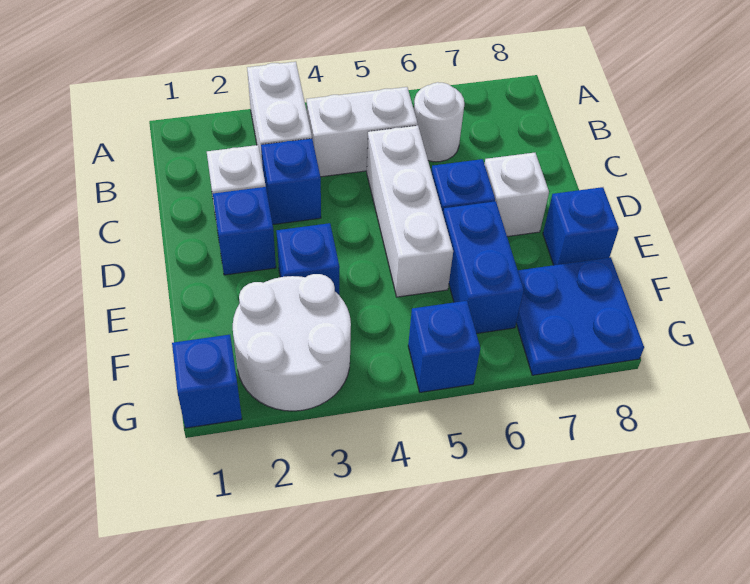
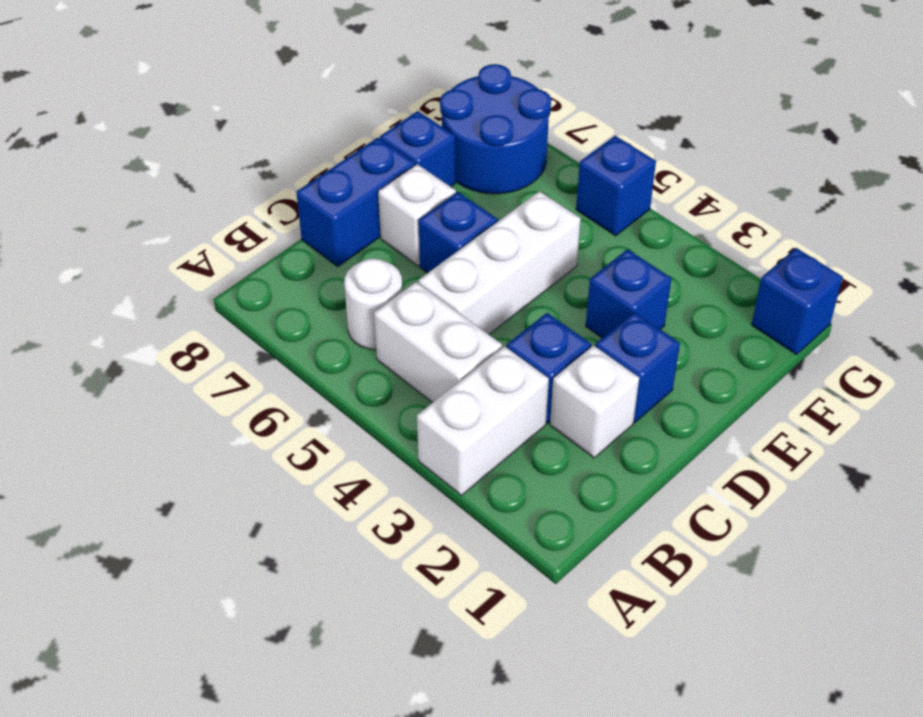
blue brick E6:F6 level 1 -> blue brick C8:D8 level 1
white round brick F2:G3 level 1 -> none
blue plate F7:G8 level 1 -> blue round brick F7:G8 level 1

